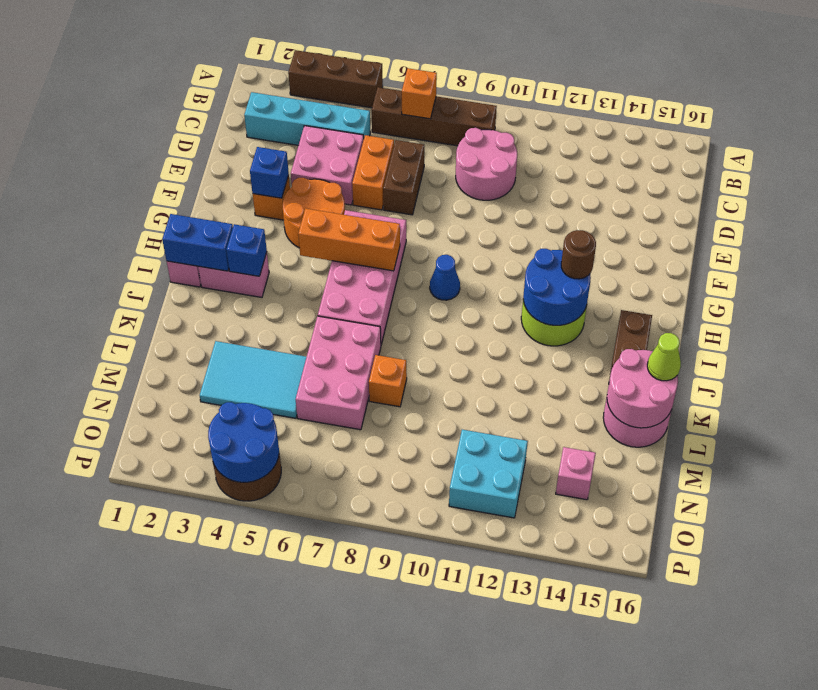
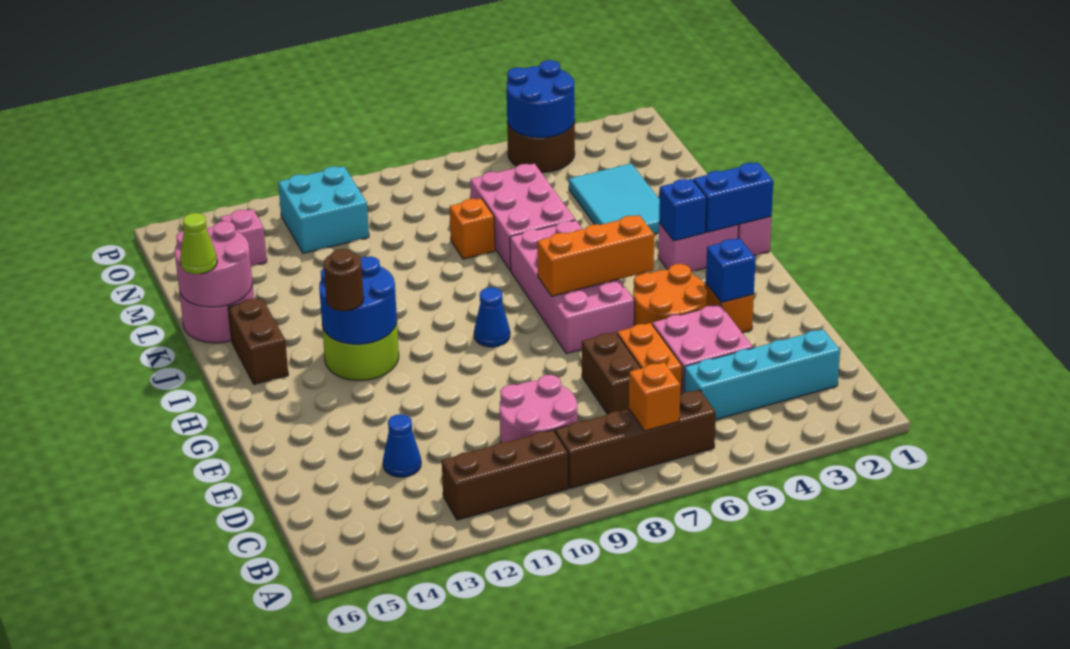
brown brick A3:A5 level 1 -> brown brick B10:B12 level 1
none -> blue cone D13 level 1
cyan tile L3:M5 level 1 -> cyan tile K3:M4 level 1

